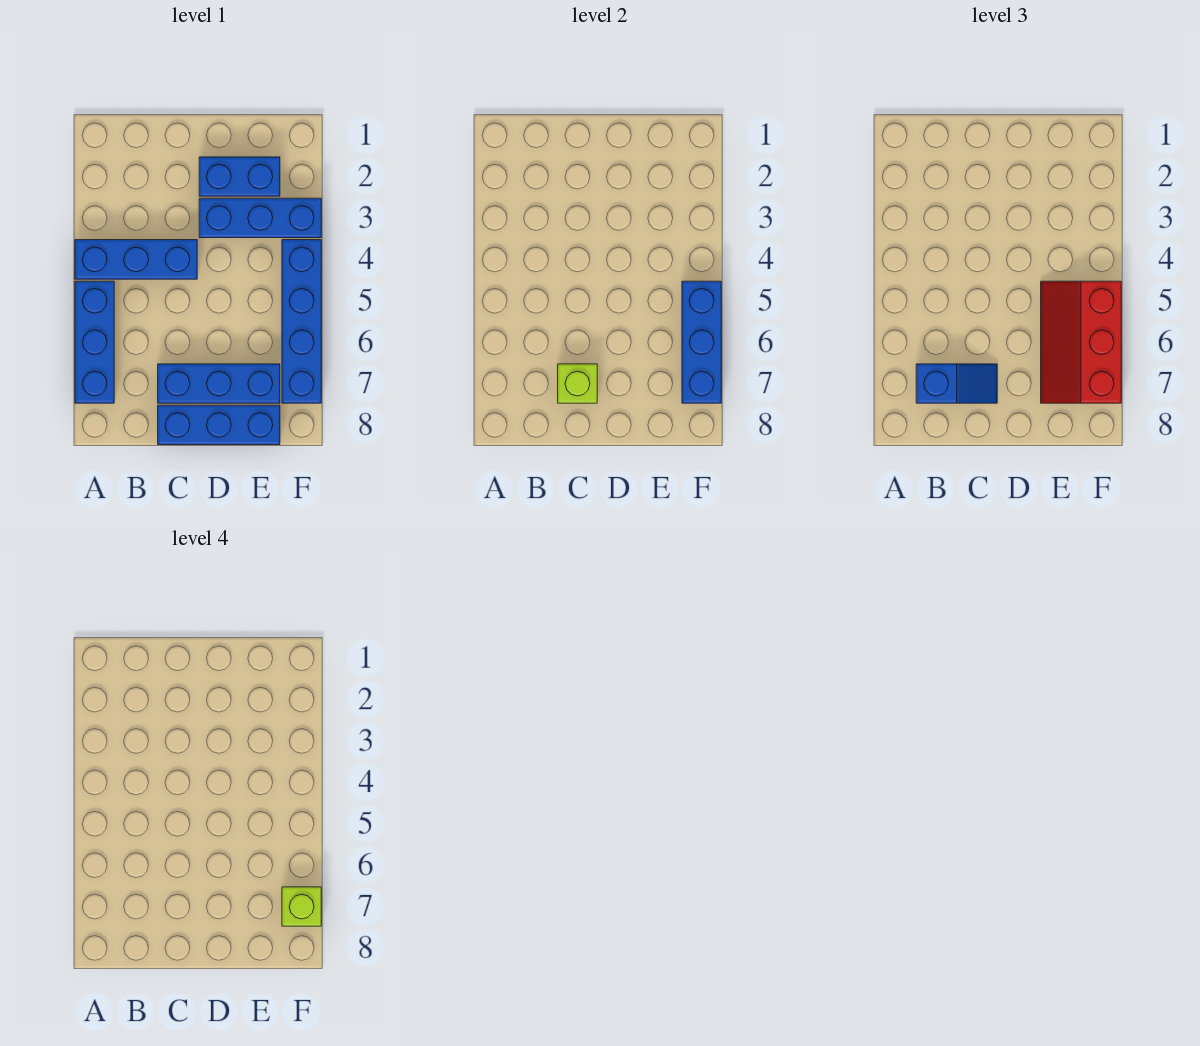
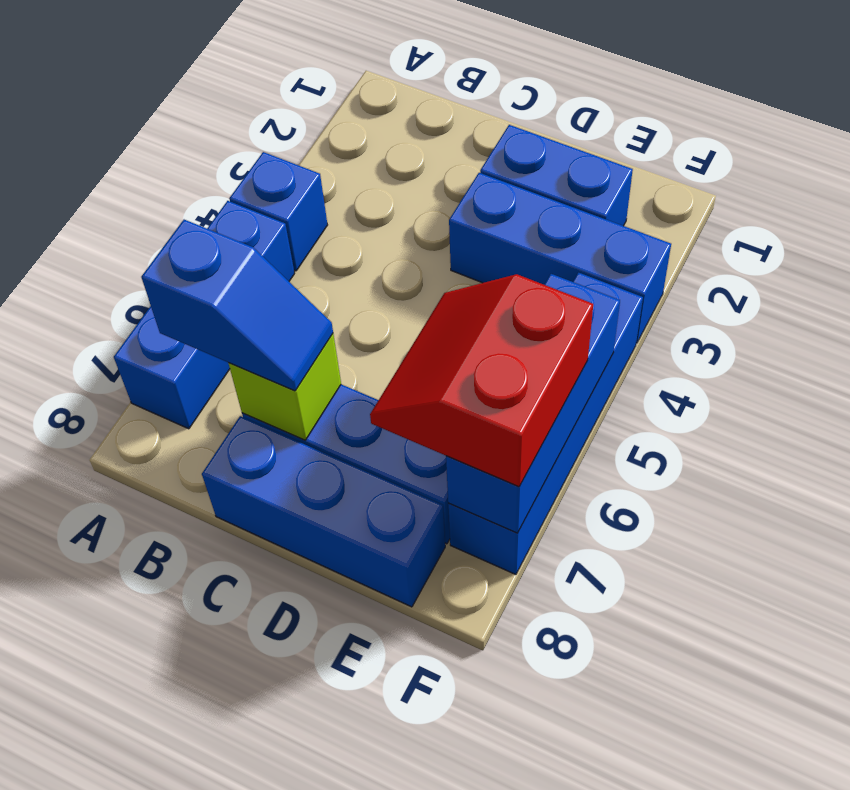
blue brick A4:C4 level 1 -> blue brick A4 level 1
red slope E5:F7 level 3 top F -> red slope E6:F7 level 3 top F
lime brick F7 level 4 -> none

